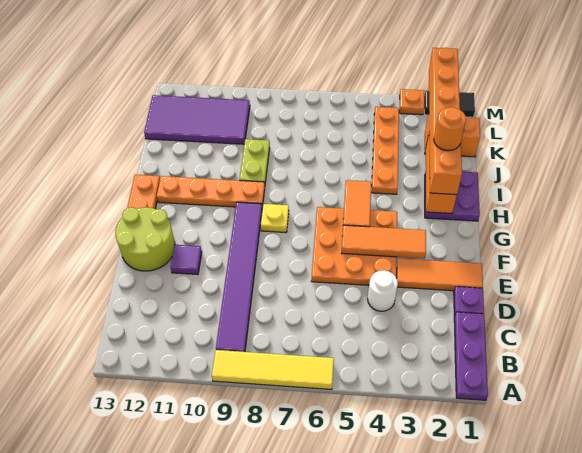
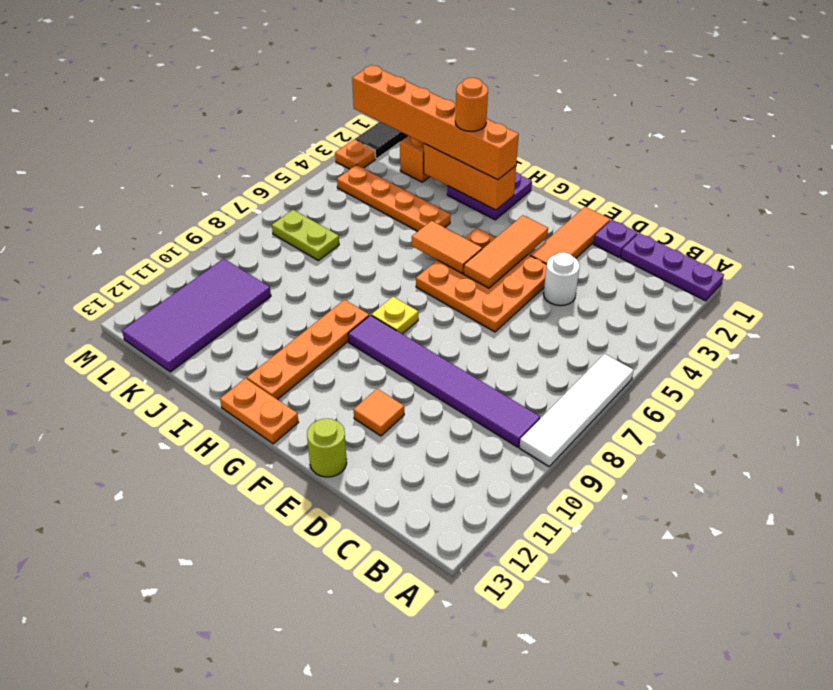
yellow tile A6:A9 level 1 -> white tile A6:A9 level 1
purple tile E11 level 1 -> orange tile E11 level 1
lime round brick E12:F13 level 1 -> lime round brick E13 level 1
lime plate I9:J9 level 1 -> lime plate K7:L7 level 1

